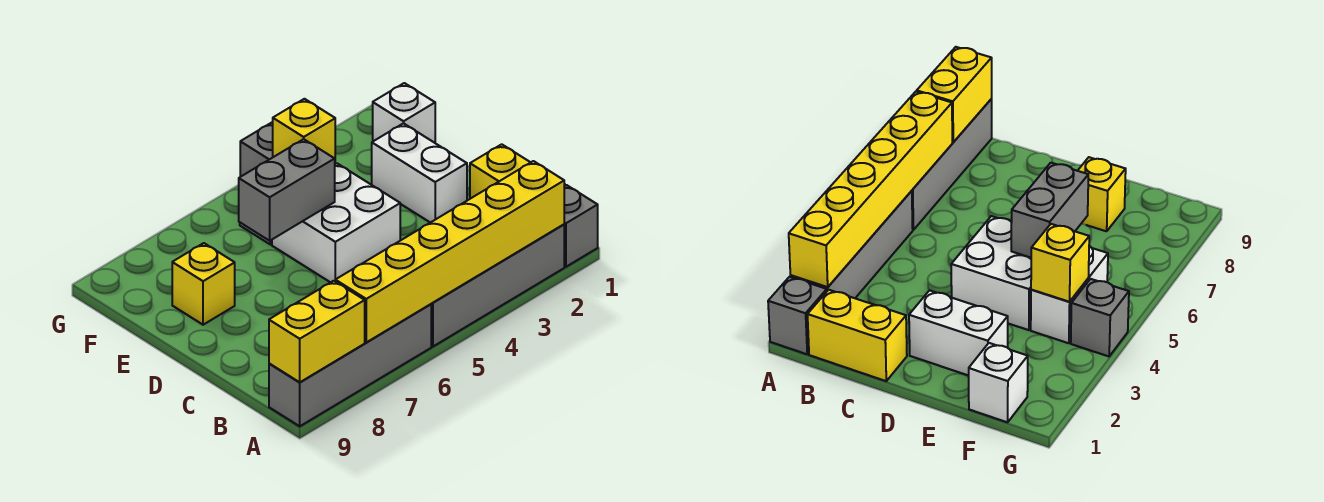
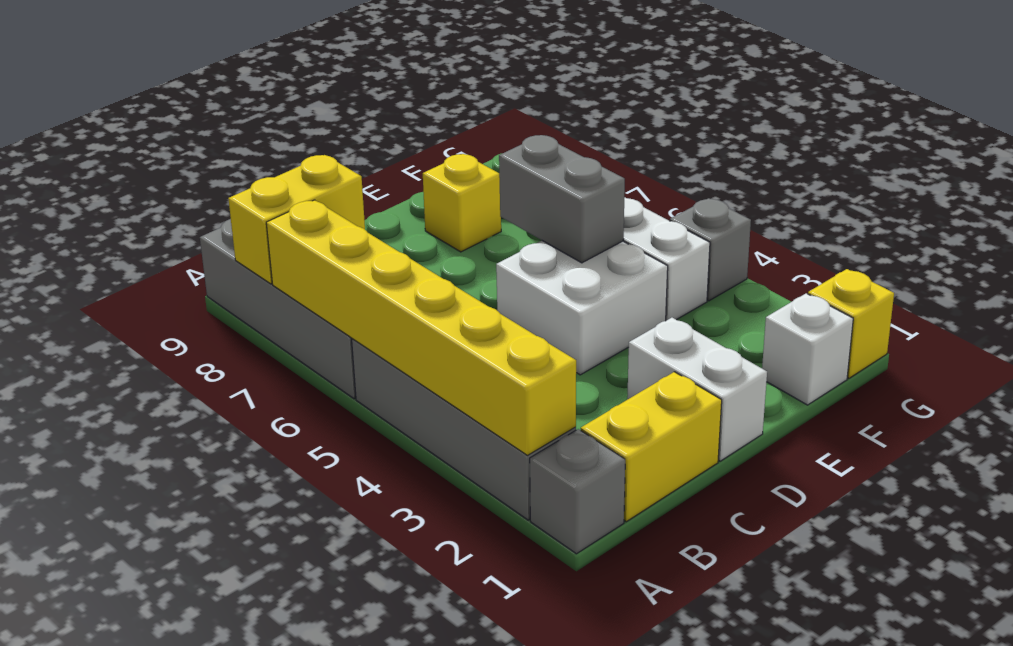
yellow brick A8:A9 level 2 -> yellow brick A8:B8 level 2
white brick D2:E2 level 1 -> white brick D1:D2 level 1
yellow brick F4 level 2 -> yellow brick G1 level 1

